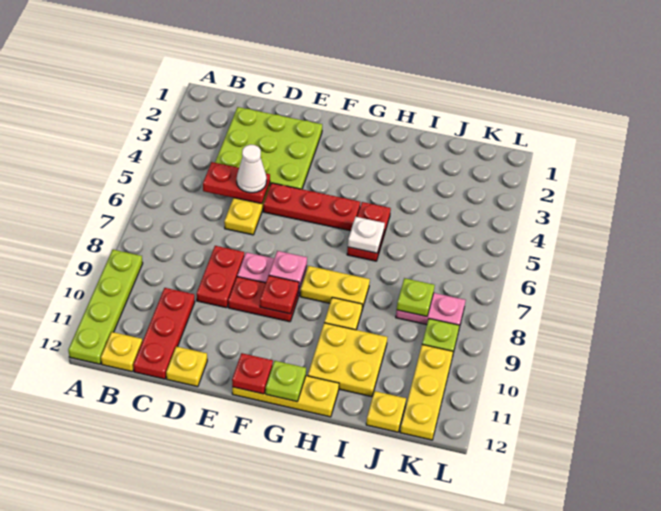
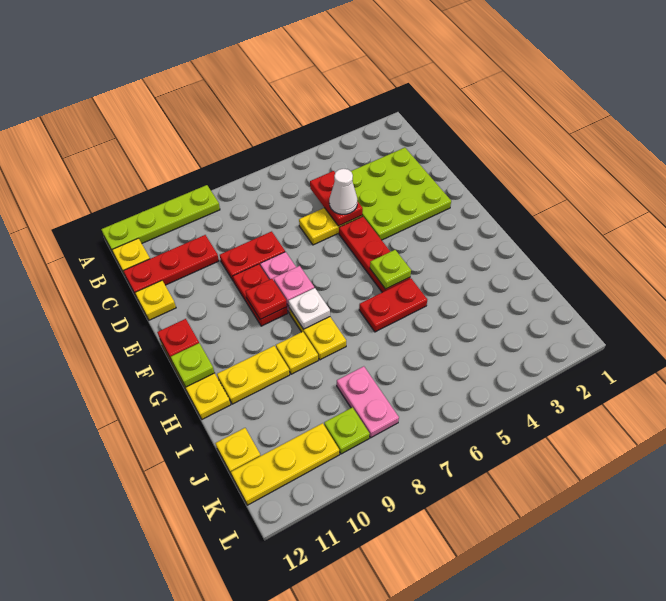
white plate H6 level 2 -> white plate G8 level 2
yellow plate H10:I11 level 1 -> yellow plate H10:H11 level 1
lime plate J8 level 2 -> lime plate G5 level 2

